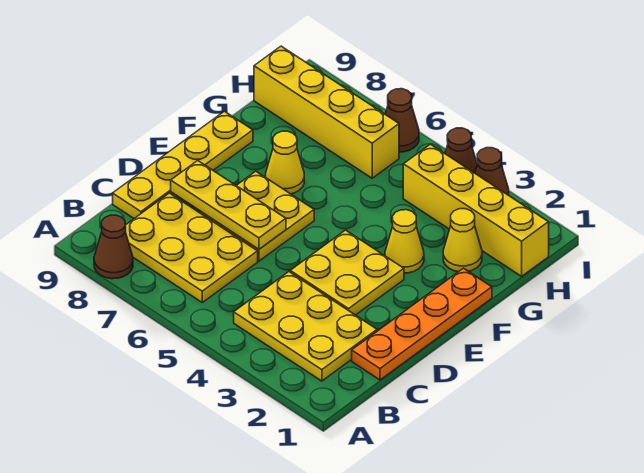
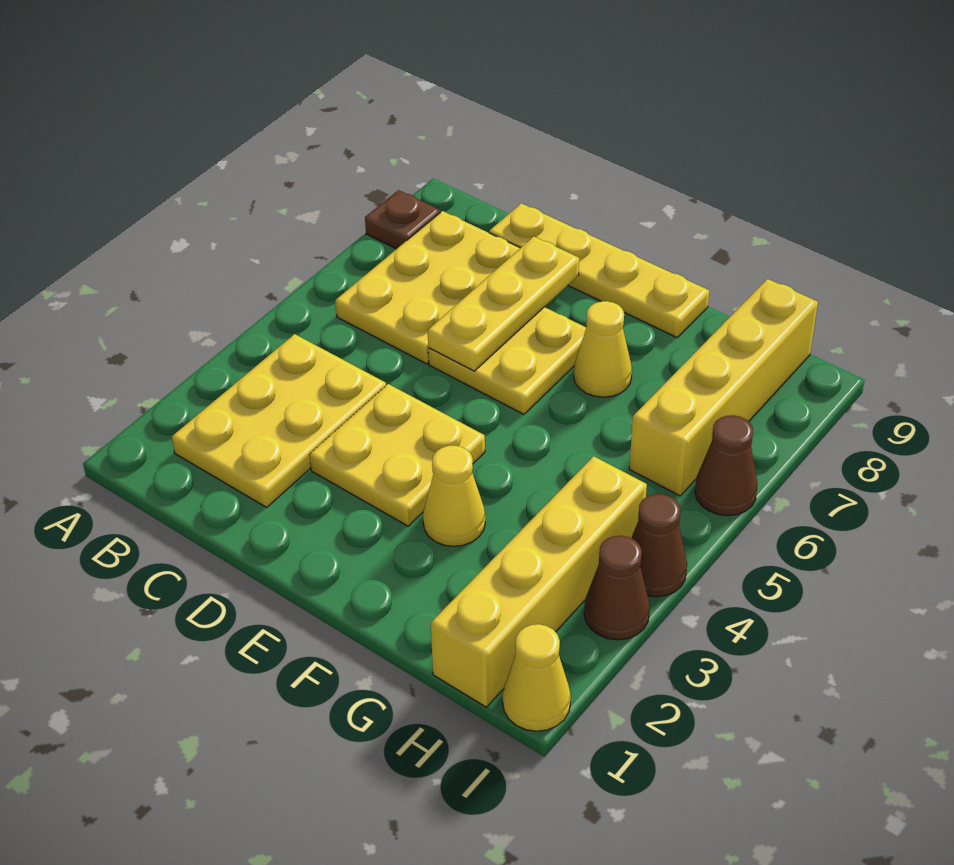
brown cone A8 level 1 -> brown plate A8 level 1
orange plate C1:F1 level 1 -> none
yellow cone G2 level 1 -> yellow cone I1 level 1

